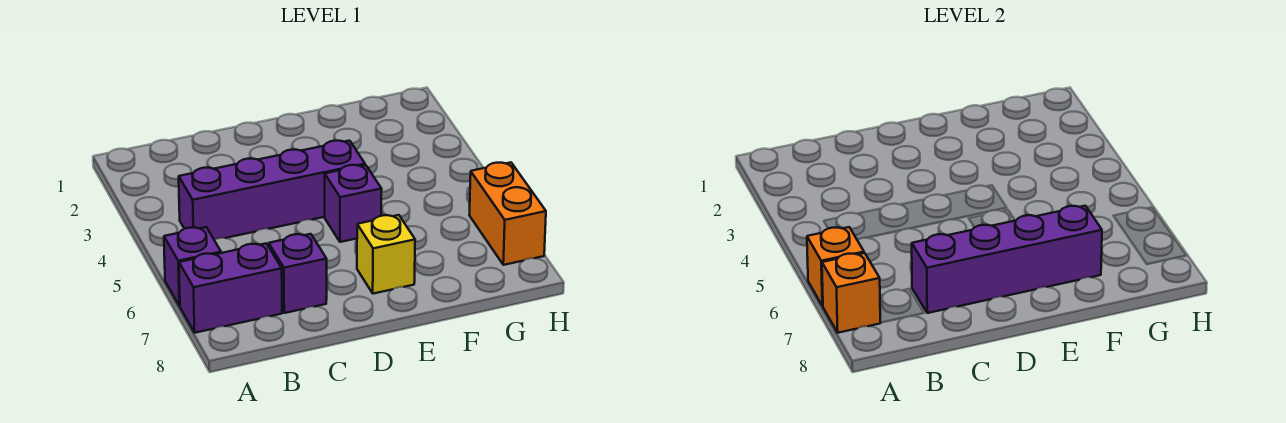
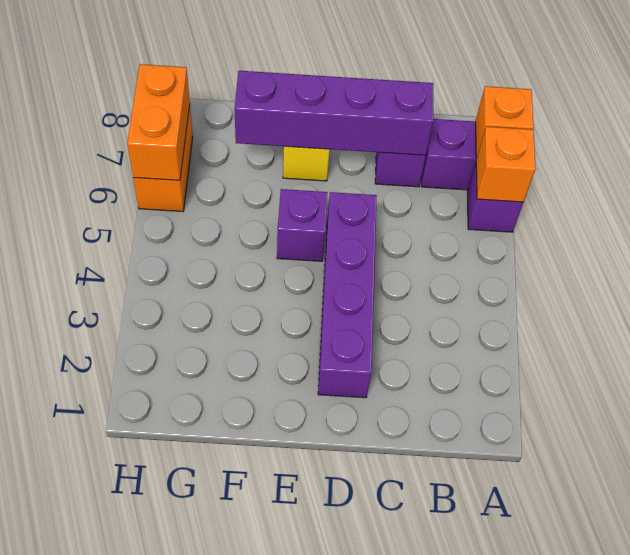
purple brick B4:E4 level 1 -> purple brick D2:D5 level 1
none -> orange brick H6:H7 level 2

